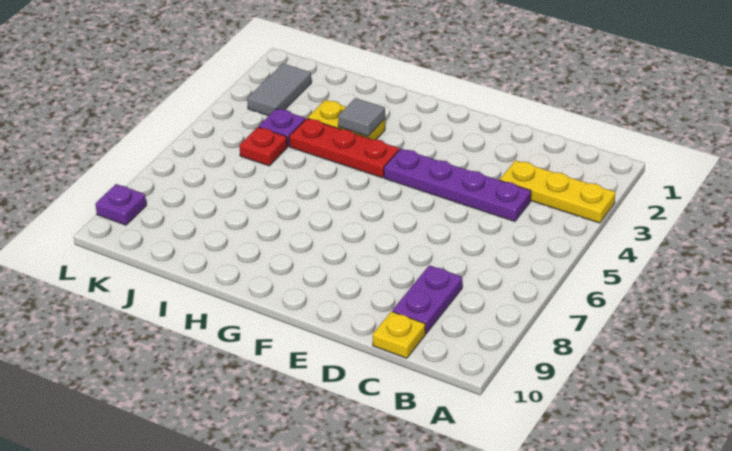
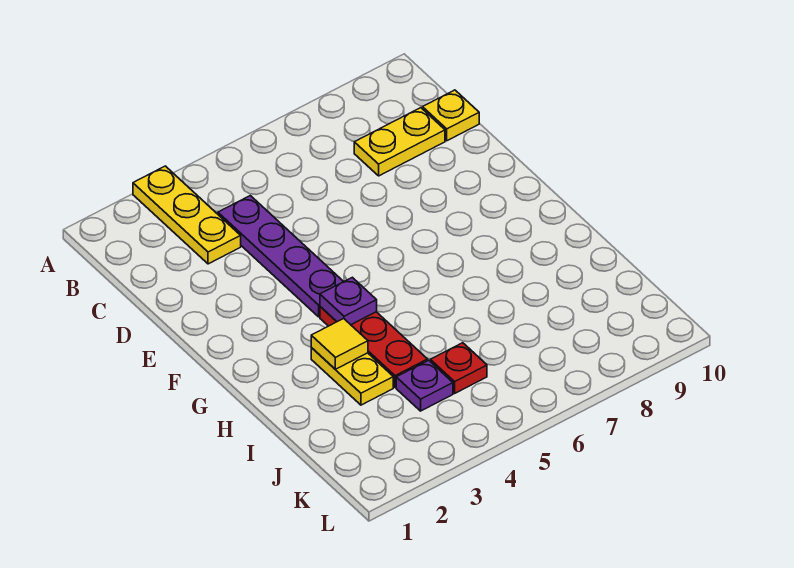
purple plate C8:C9 level 1 -> yellow plate C8:C9 level 1
grey tile H3 level 2 -> yellow tile H3 level 2
grey tile K2:K3 level 1 -> none
purple plate L9 level 1 -> purple plate G4 level 2

